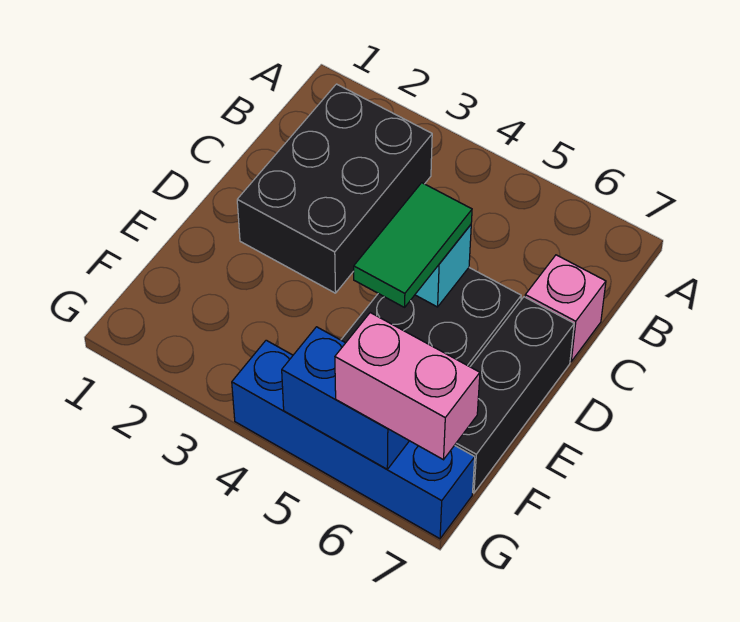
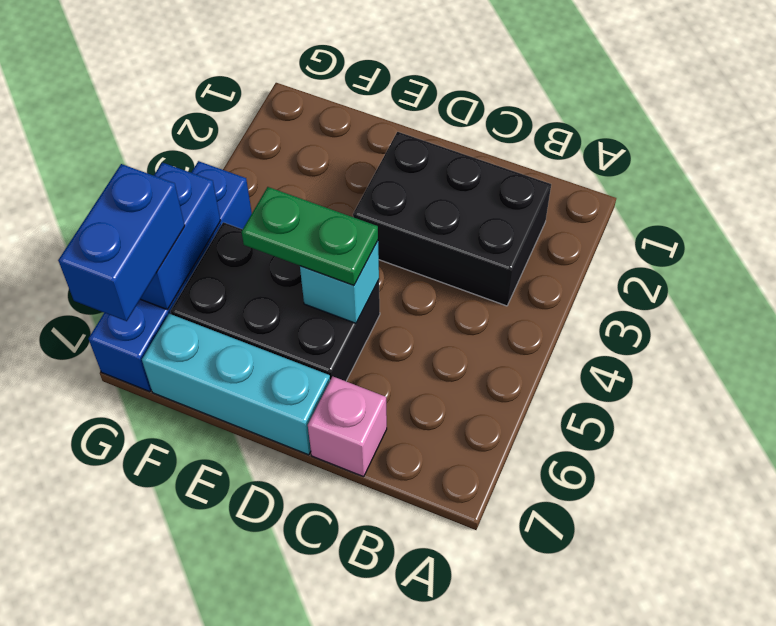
green tile D5:E5 level 3 -> green plate D5:E5 level 3
black brick D7:F7 level 1 -> cyan brick D7:F7 level 1
pink brick G6:G7 level 3 -> blue brick G6:G7 level 3

